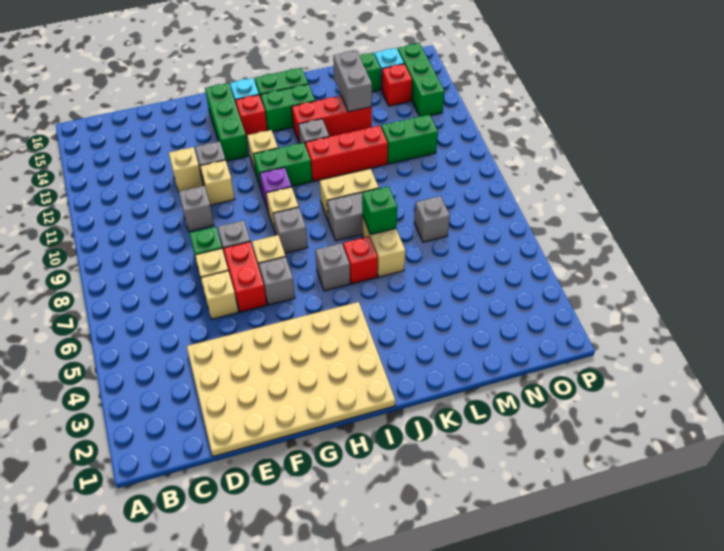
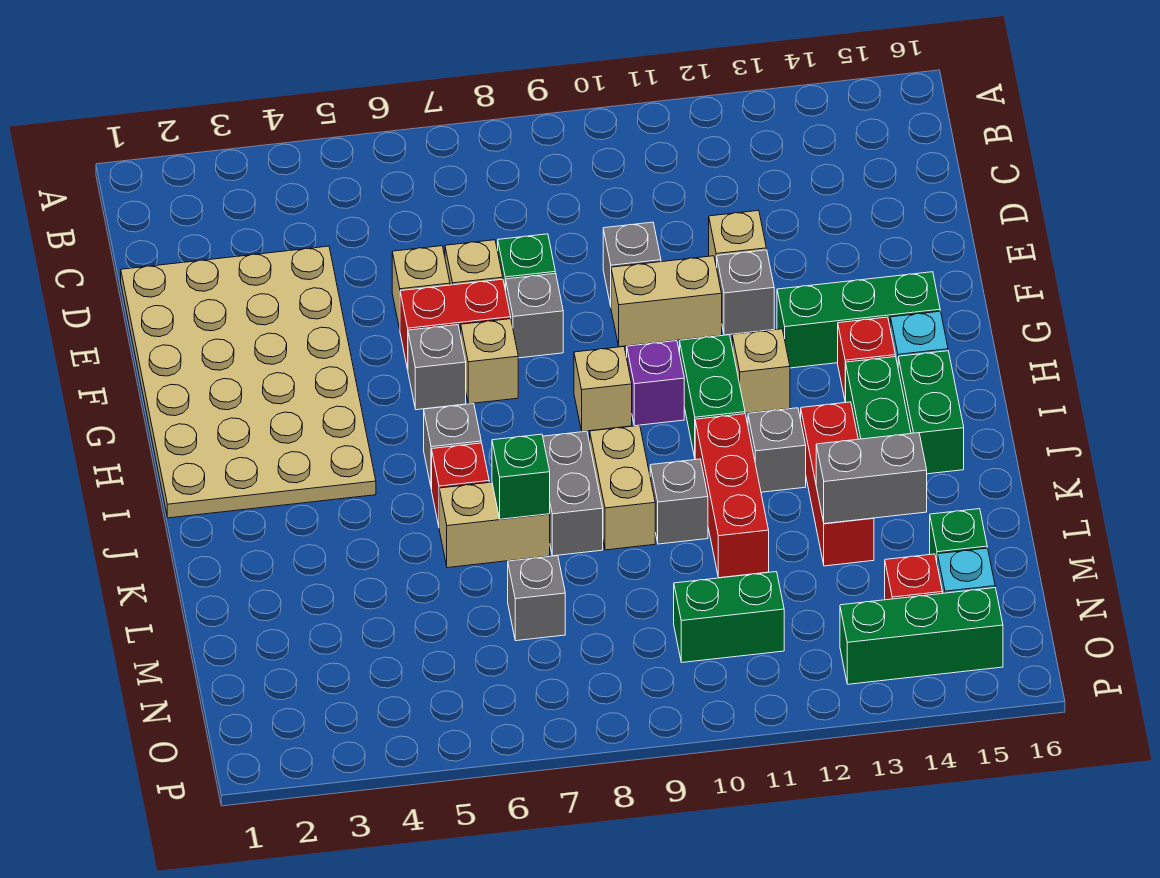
tan brick F11 level 1 -> tan brick F10:F11 level 1
grey brick H8 level 1 -> grey brick K10 level 1
green brick M11:N11 level 1 -> green brick N10:N11 level 1

